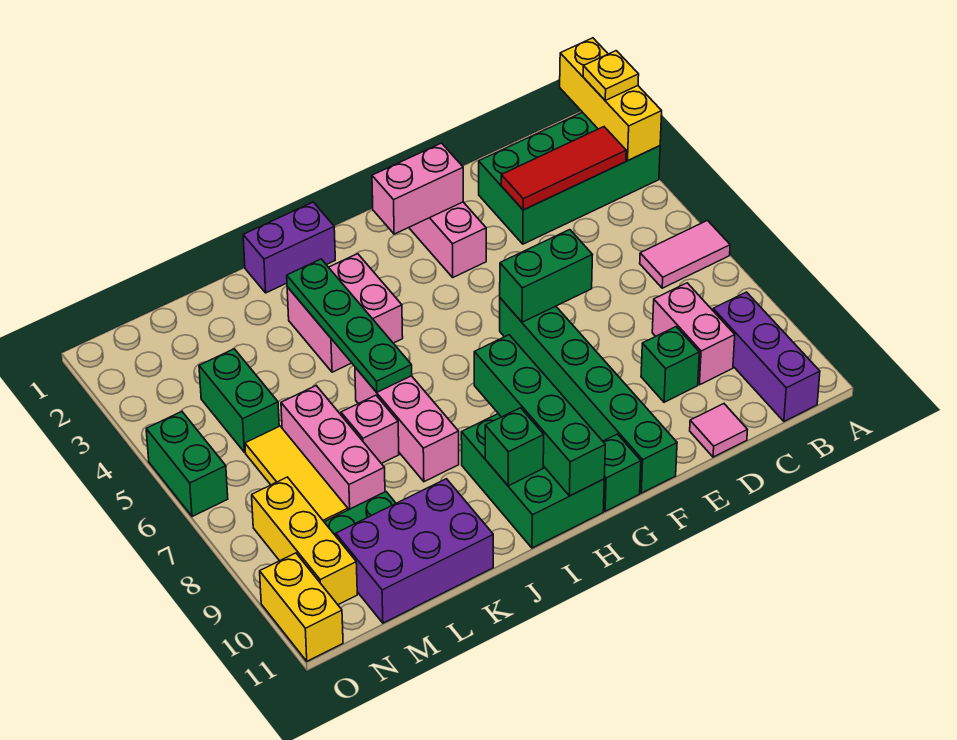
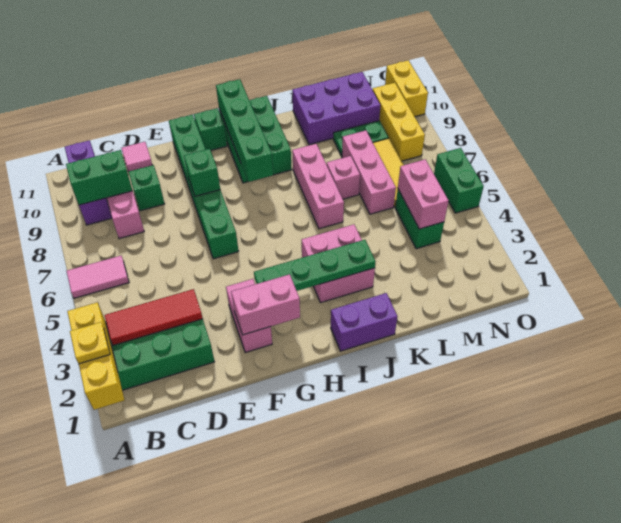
green brick E6:F6 level 2 -> green brick B9:C9 level 2
green brick I10 level 2 -> green brick F8 level 2
green plate J3:J6 level 2 -> green plate G3:J3 level 2
none -> pink brick M4:M5 level 2

